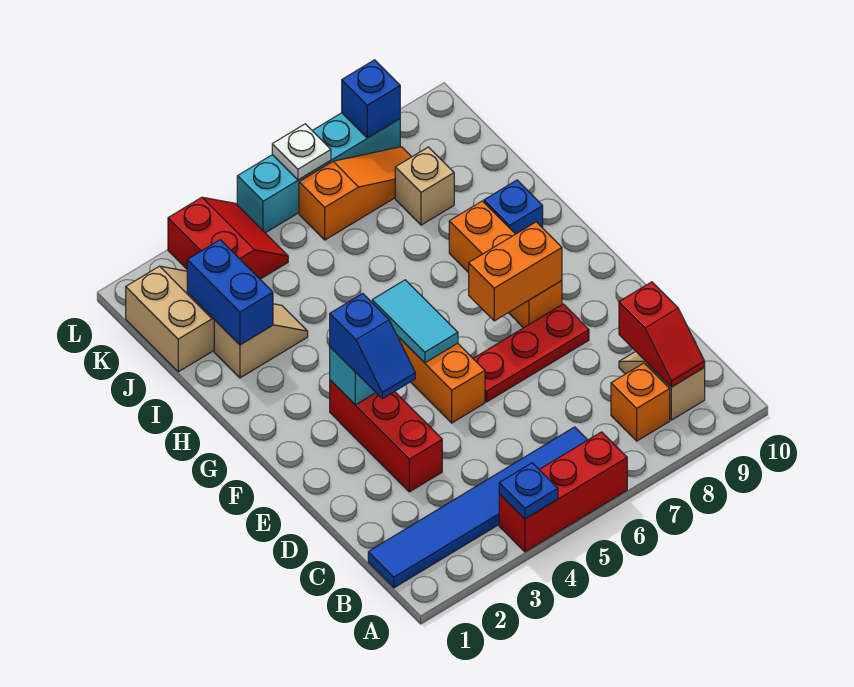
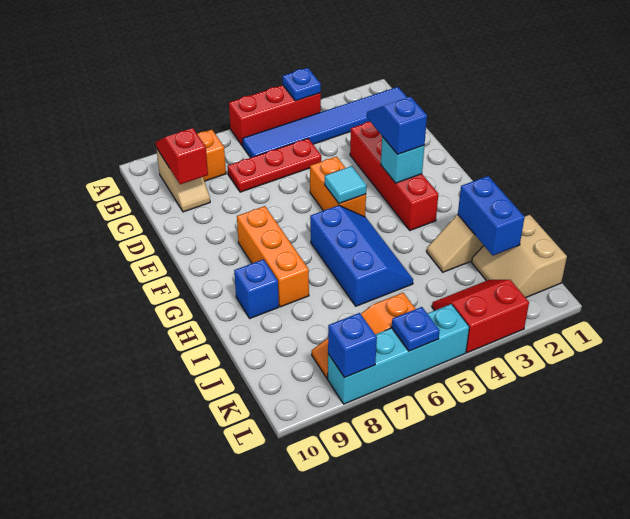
red brick D3:F3 level 1 -> red brick D3:G3 level 1
red plate E6:E8 level 1 -> red plate C5:C7 level 1
cyan tile F5:G5 level 2 -> cyan tile F5 level 2
orange brick F7:F8 level 2 -> none
none -> blue slope G5:I6 level 1 top 6
tan brick J8 level 1 -> none
red slope K3:L4 level 1 top 3 -> red slope K3:L4 level 1 top L
white plate L6 level 2 -> blue plate L6 level 2

